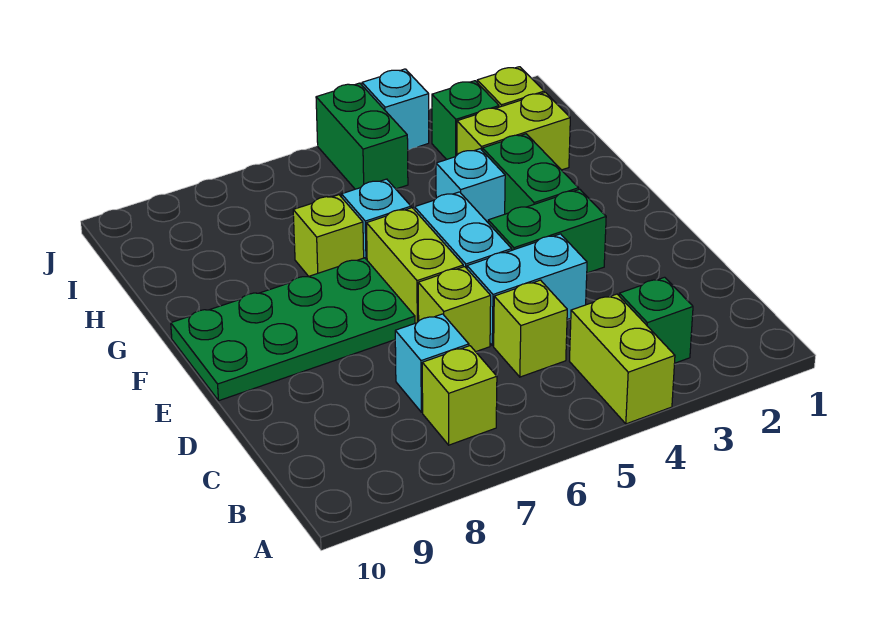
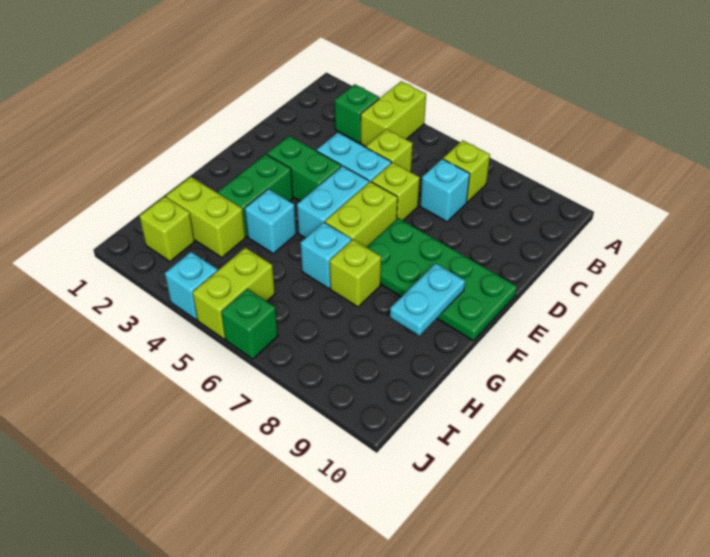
none -> cyan plate F9:G9 level 2
green brick I3 level 1 -> green brick J6 level 1
green brick I5:J5 level 1 -> lime brick I5:J5 level 1

